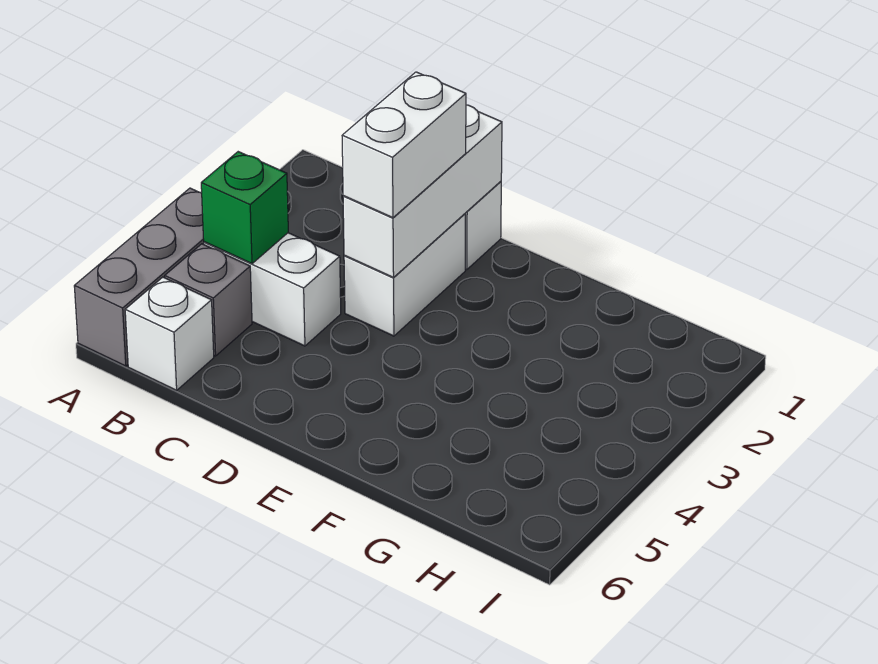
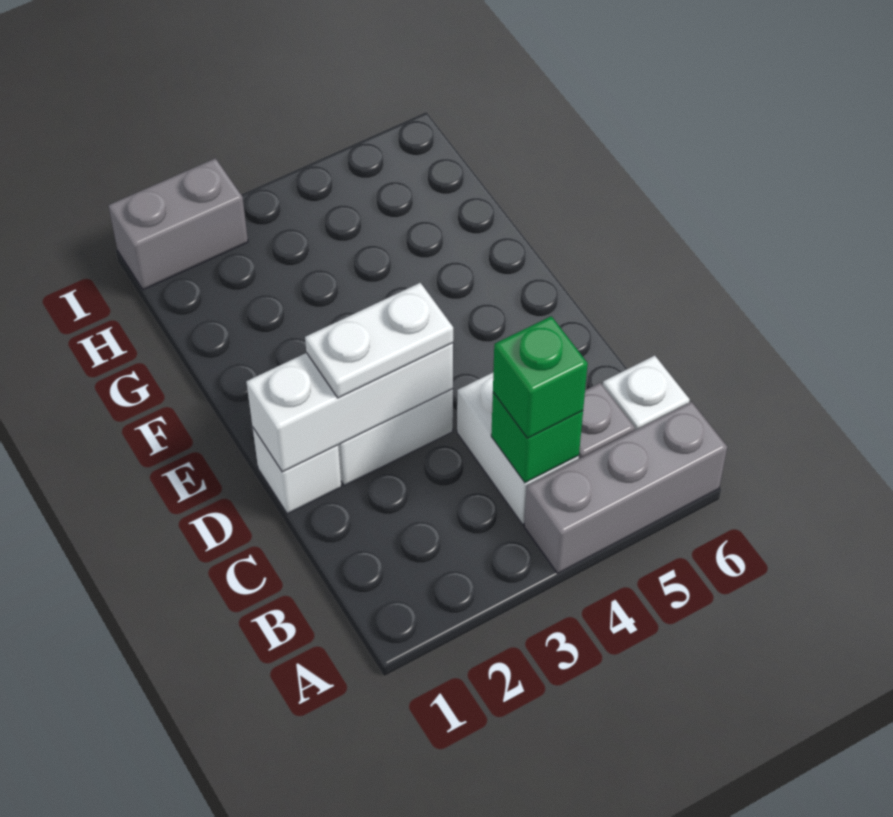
none -> green brick B4 level 3
white brick D2:D3 level 3 -> white plate D2:D3 level 3
none -> grey brick I1:I2 level 1

